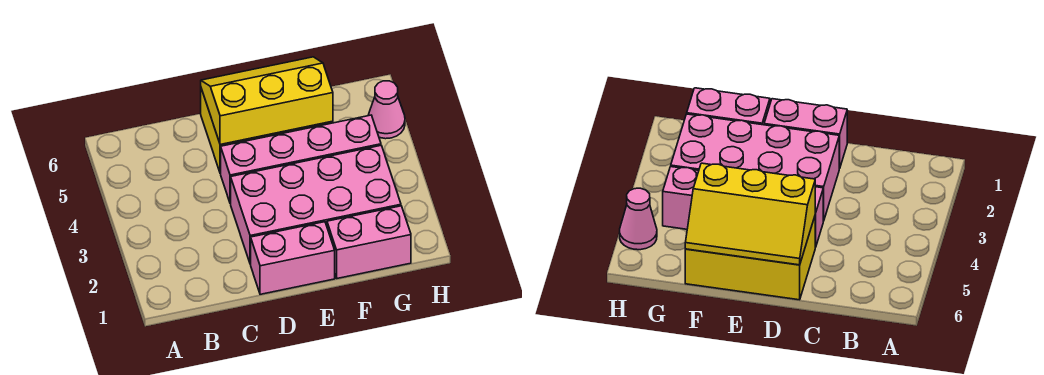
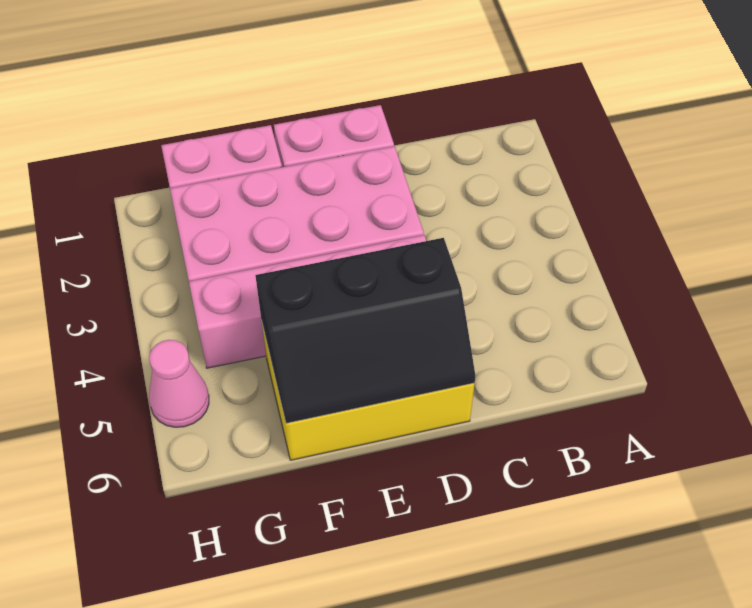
yellow slope D5:F6 level 2 top 5 -> black slope D5:F6 level 2 top 5

